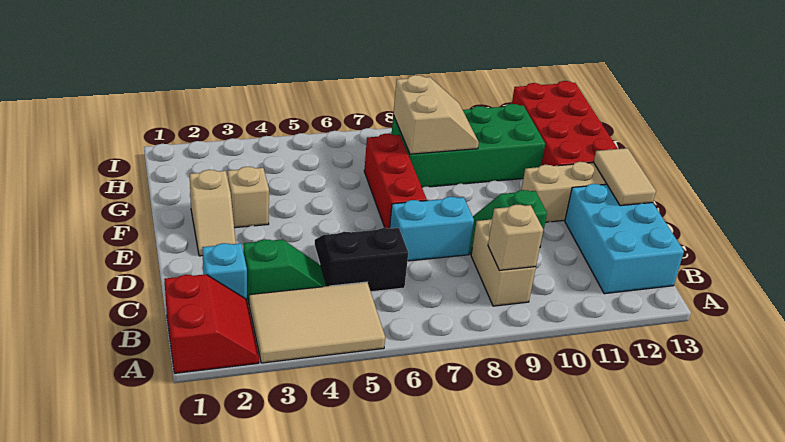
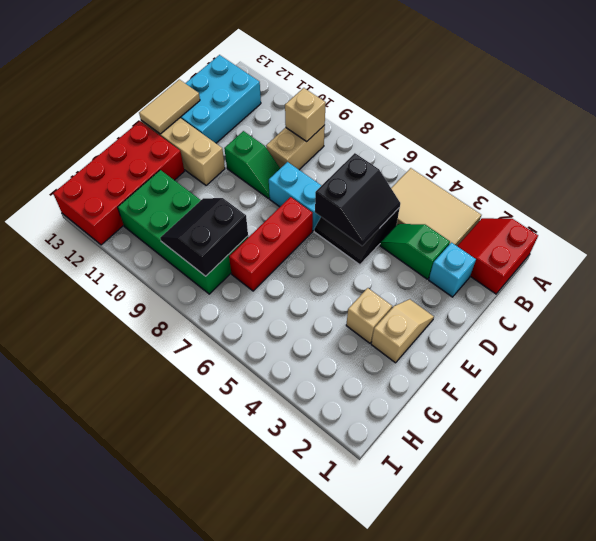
none -> black slope C5:D6 level 2 top 6
tan slope G8:H9 level 2 top 8 -> black slope G8:H9 level 2 top 8

